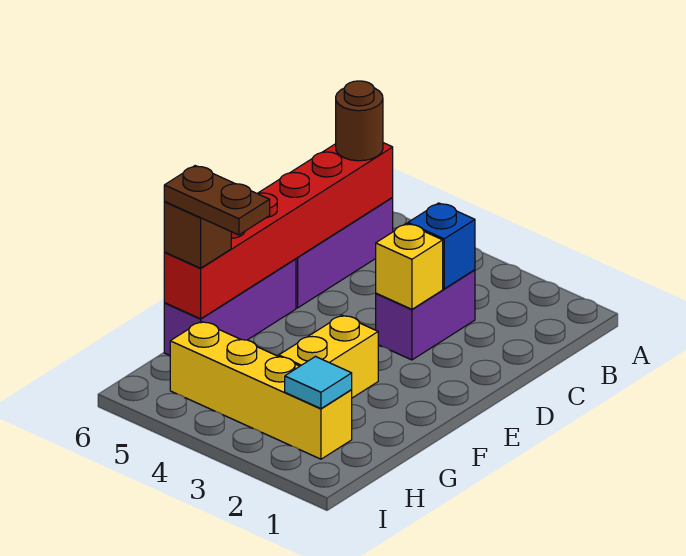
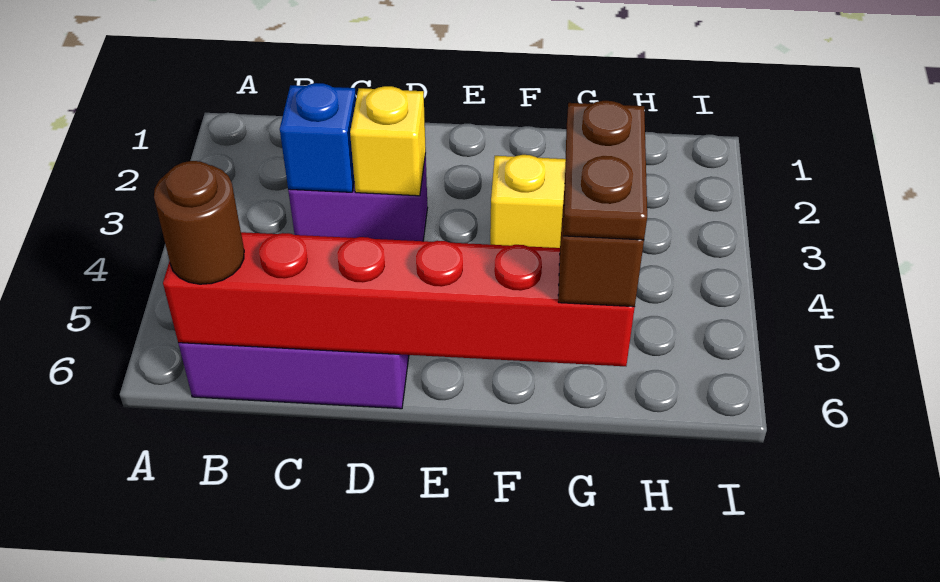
purple brick E6:G6 level 1 -> none
yellow brick H2:H5 level 1 -> none
cyan tile H2 level 2 -> none

